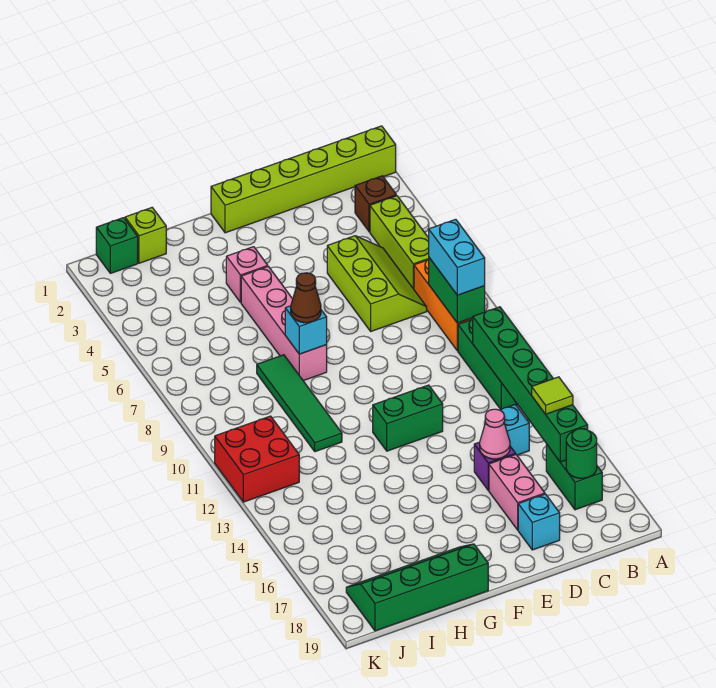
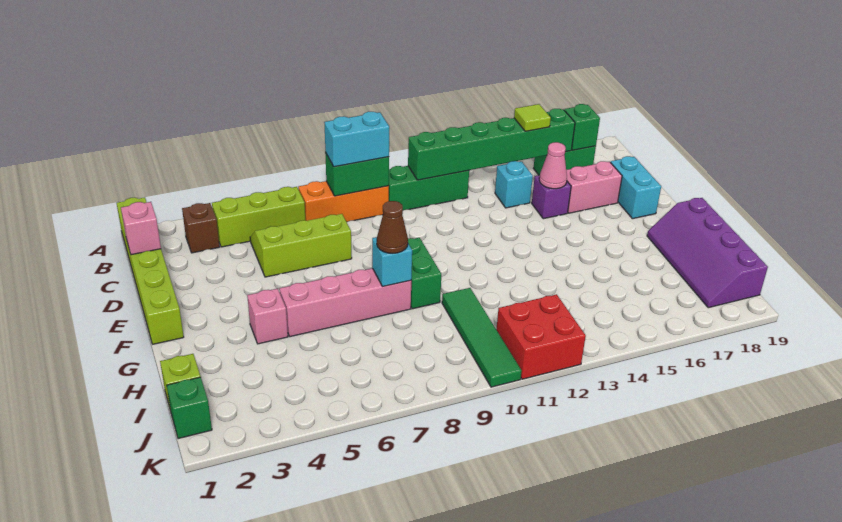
green round brick B17 level 2 -> green brick B17 level 2
none -> pink brick C1 level 2
cyan brick D18 level 1 -> cyan brick D18:E18 level 1
green brick E12:F12 level 1 -> green brick F9:G9 level 1
green slope G18:J19 level 1 top 19 -> purple slope G18:J19 level 1 top 19
green tile H8:H11 level 1 -> green tile H10:K10 level 1

